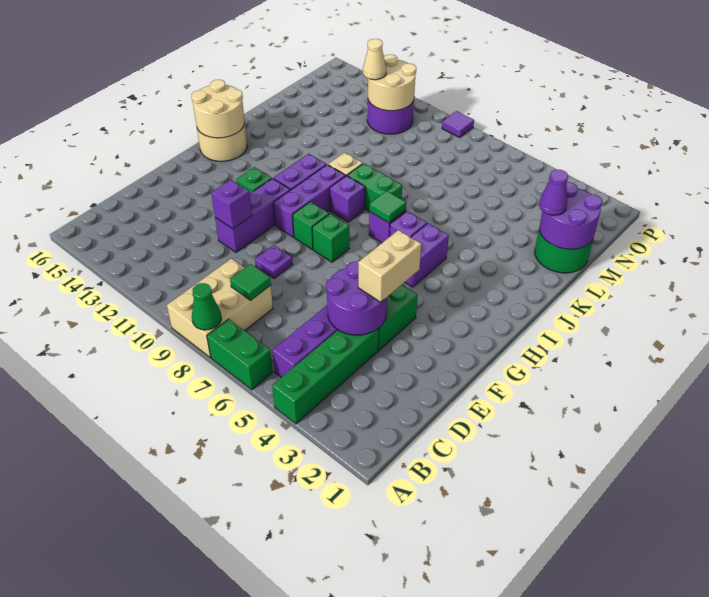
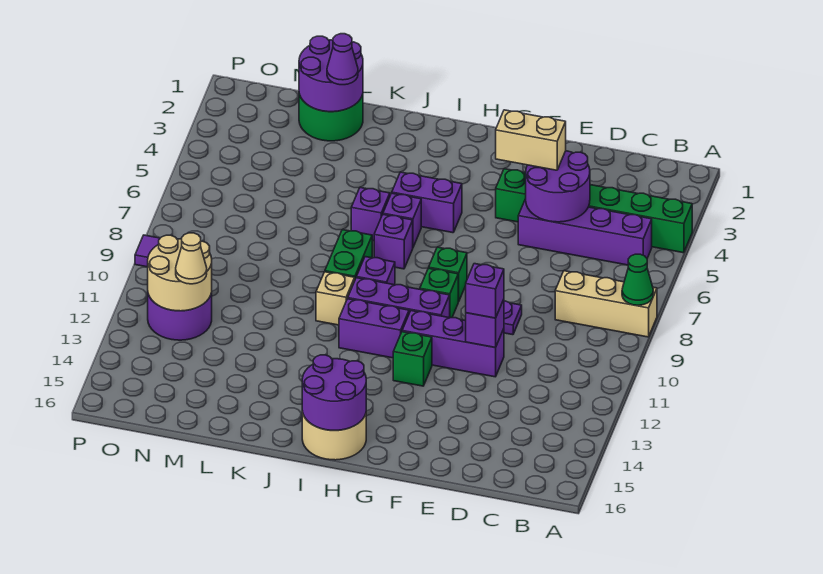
green brick A6:A7 level 1 -> none
tan brick A8:C9 level 1 -> tan brick A8:C8 level 1
green tile C8 level 2 -> none
none -> purple brick E11 level 3
tan round brick H15:I16 level 2 -> purple round brick H15:I16 level 2
green tile I7 level 2 -> none
none -> purple brick J6 level 1

